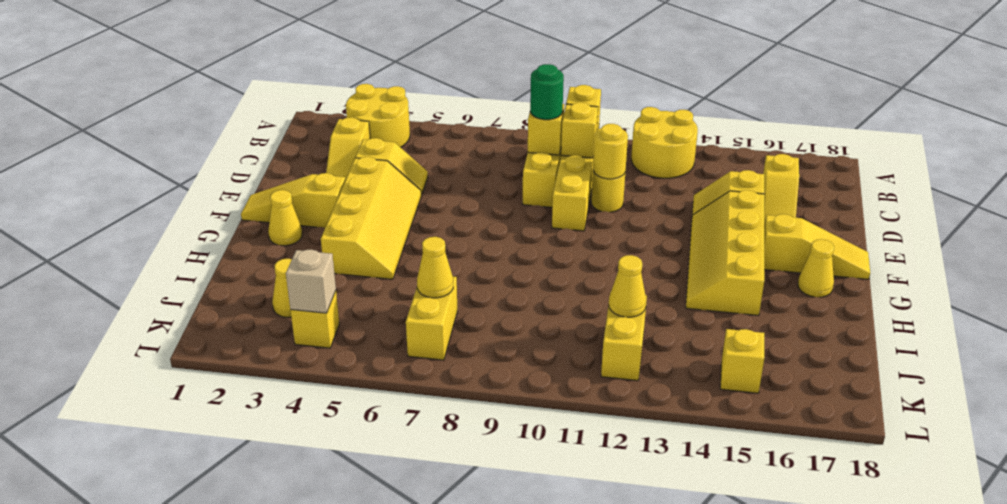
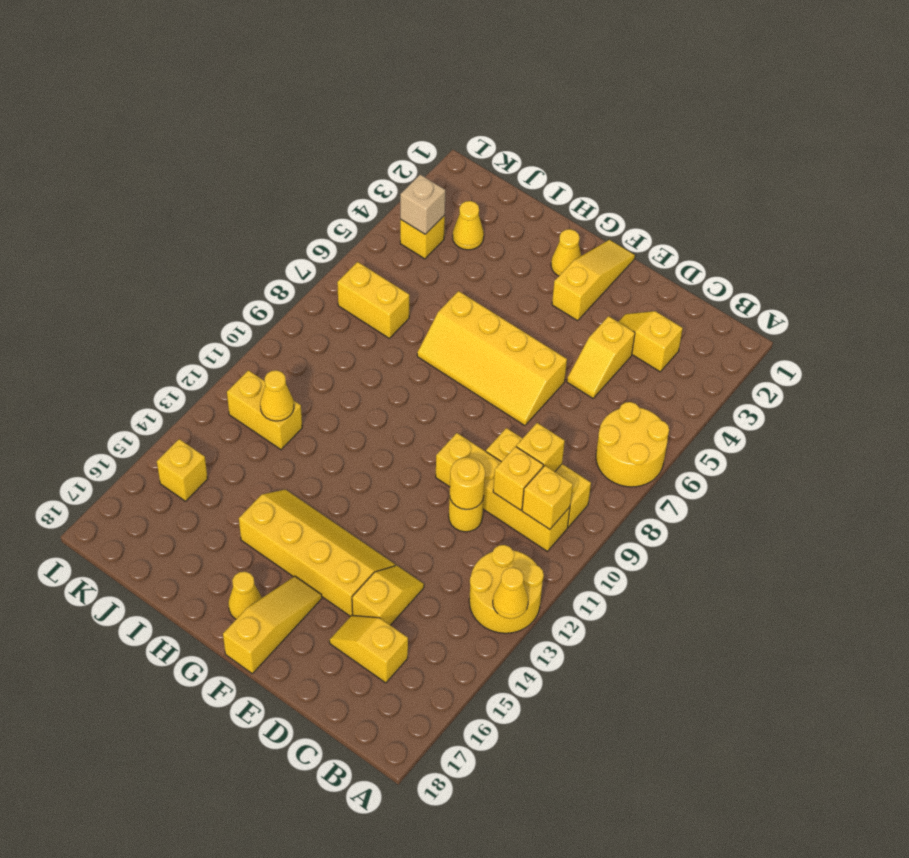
yellow round brick A3:B4 level 1 -> yellow round brick A6:B7 level 1
green round brick C9 level 3 -> none
yellow slope E4:H5 level 1 top 4 -> yellow slope E6:H7 level 1 top 6
yellow slope F16:F18 level 1 top 16 -> yellow slope F16:F18 level 1 top 18
yellow cone J7 level 2 -> yellow cone A13 level 2

